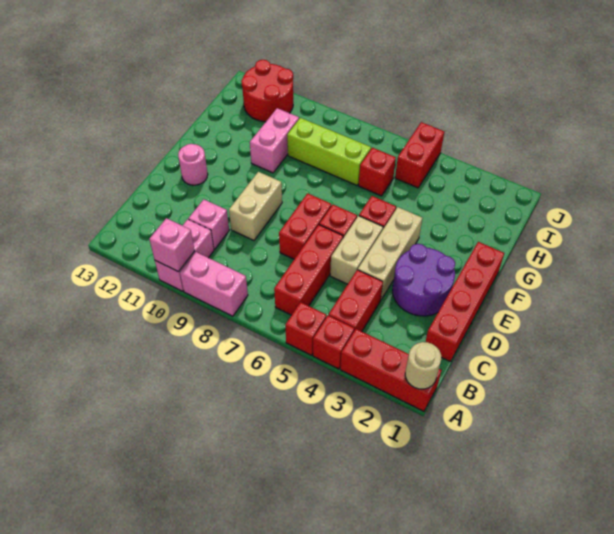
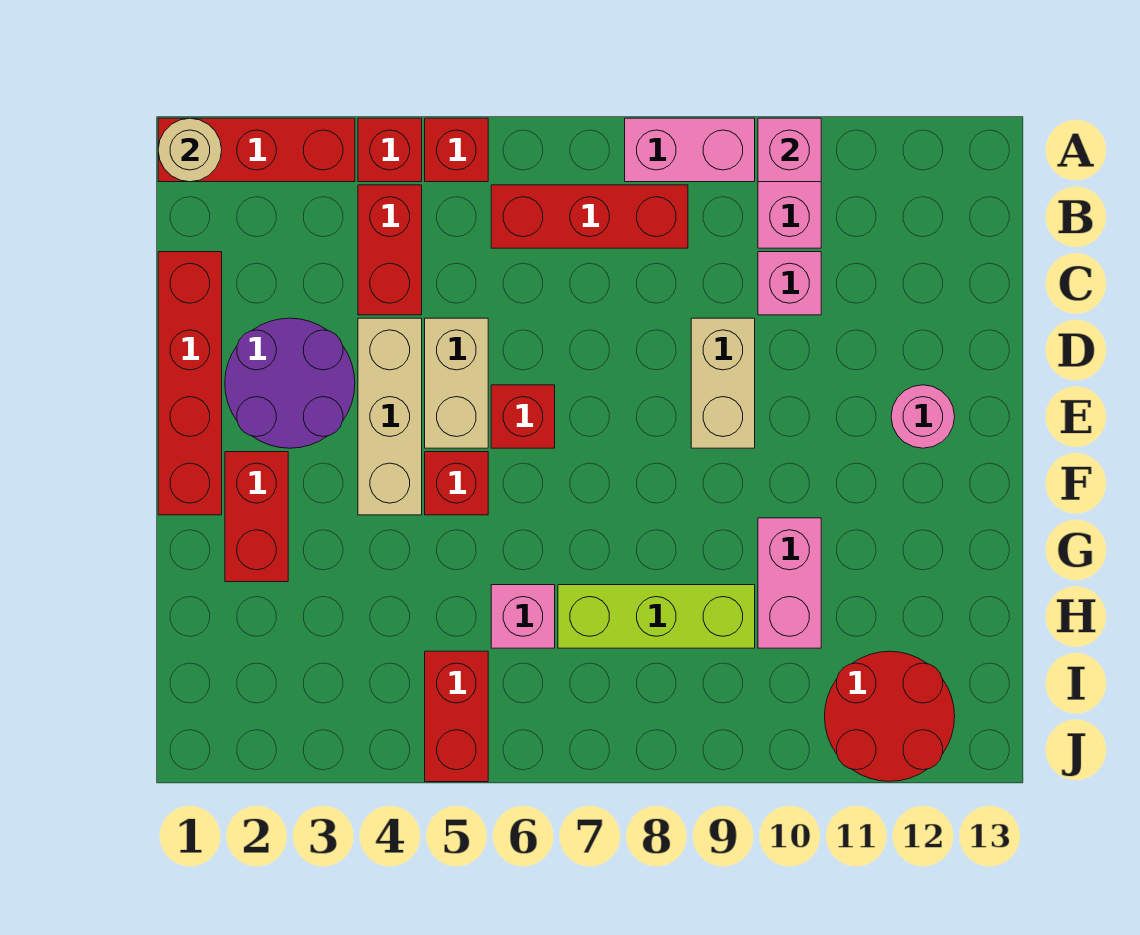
red brick B6:D6 level 1 -> red brick B6:B8 level 1
red brick D7:E7 level 1 -> red brick F2:G2 level 1
red brick H6 level 1 -> pink brick H6 level 1

